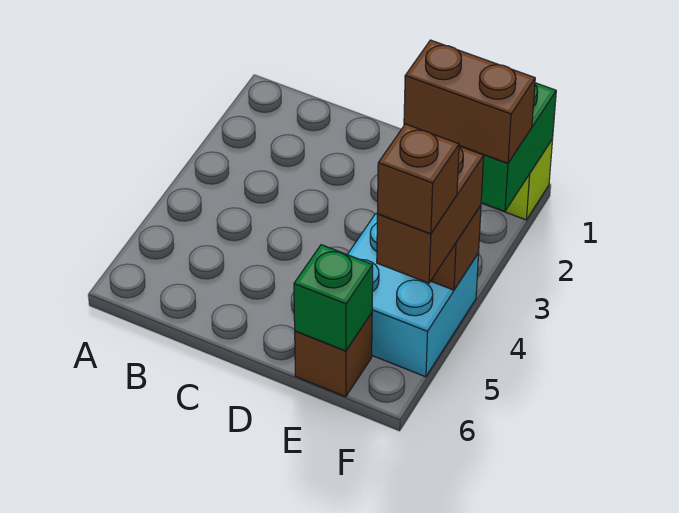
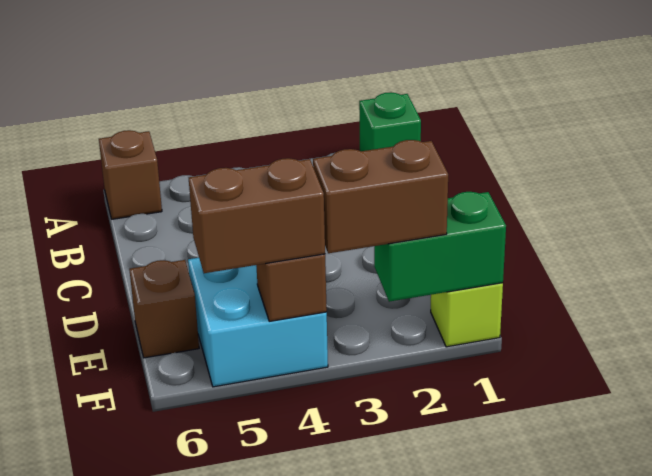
brown brick E2:F2 level 3 -> brown brick F2:F3 level 3
green brick E6 level 2 -> green brick A1 level 1
brown brick F5 level 4 -> brown brick A6 level 1

